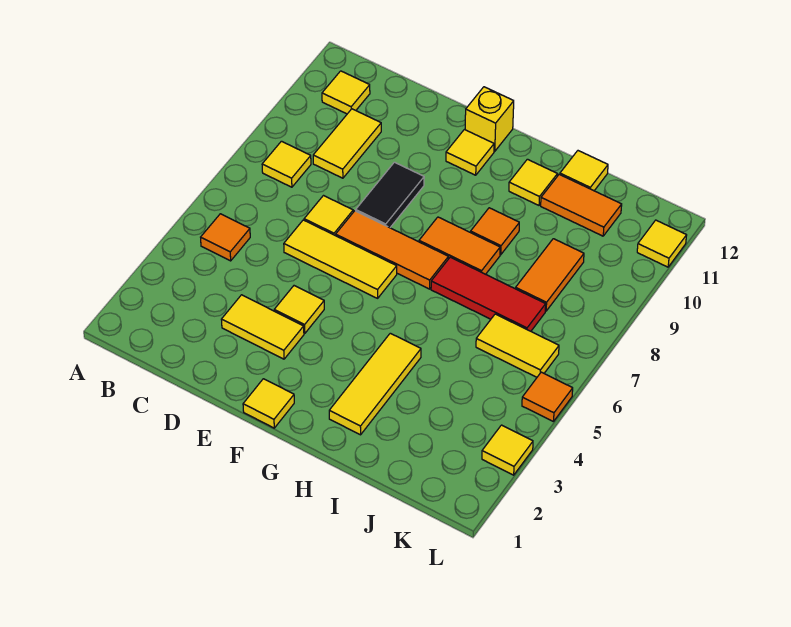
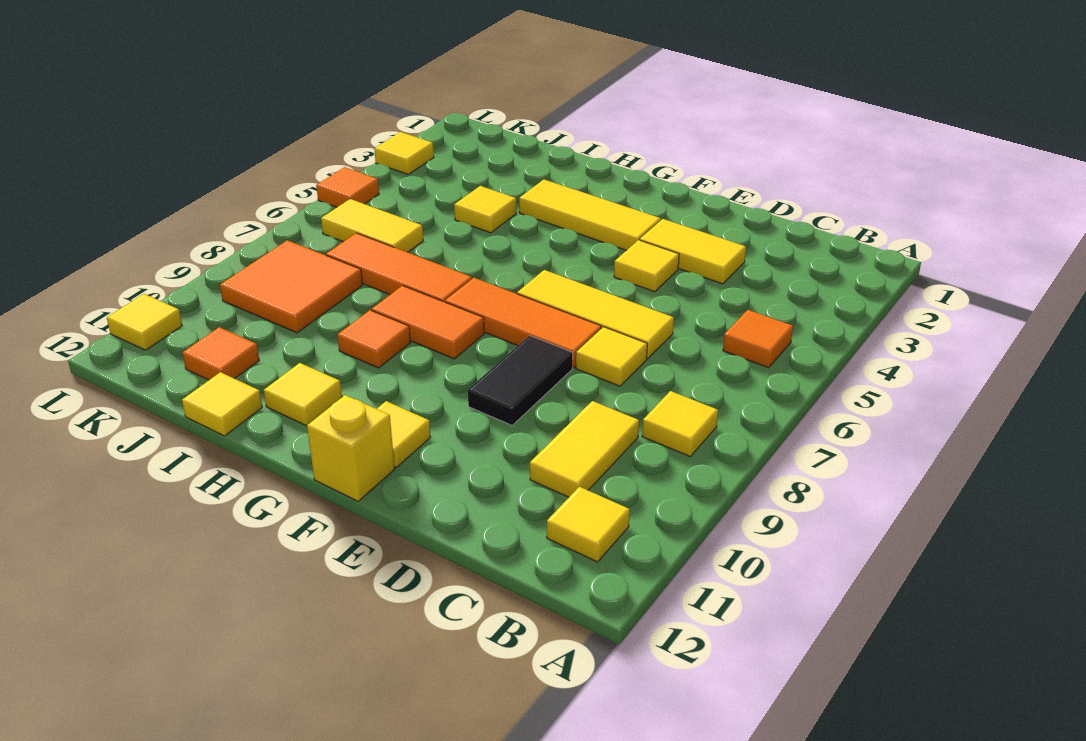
yellow tile F1 level 1 -> yellow tile I4 level 1
yellow tile H2:H4 level 1 -> yellow tile F3:H3 level 1
red tile H7:J7 level 1 -> orange tile H7:J7 level 1
orange tile I11:J11 level 1 -> orange tile J11 level 1
orange tile J8:J9 level 1 -> orange tile J8:K9 level 1

